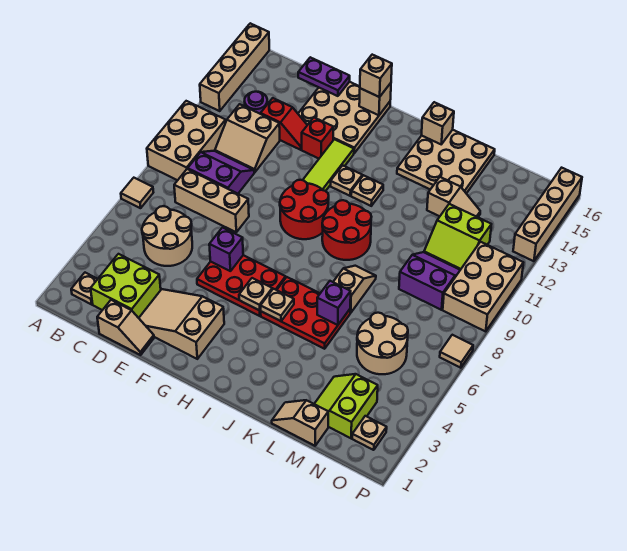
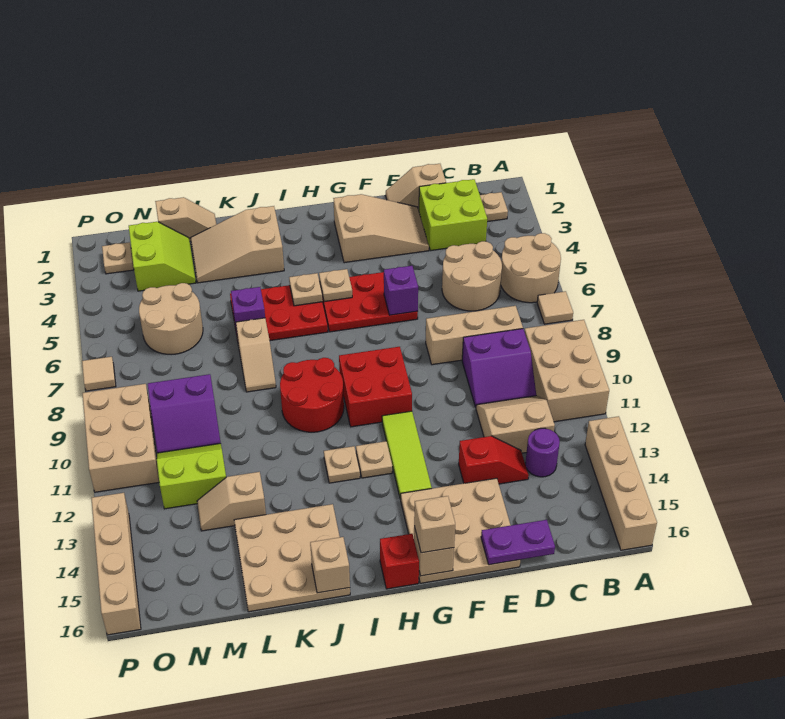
none -> tan round brick A5:B6 level 1
red slope D13:E13 level 1 top D -> red slope D13:E13 level 1 top E
red brick F13 level 1 -> red brick H16 level 1
red round brick G9:H10 level 1 -> red brick G9:H10 level 1
none -> tan slope J2:L3 level 1 top J

